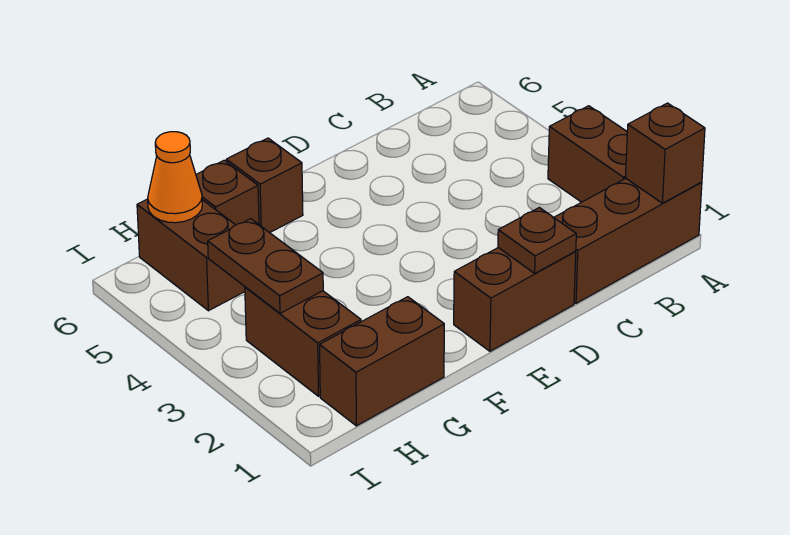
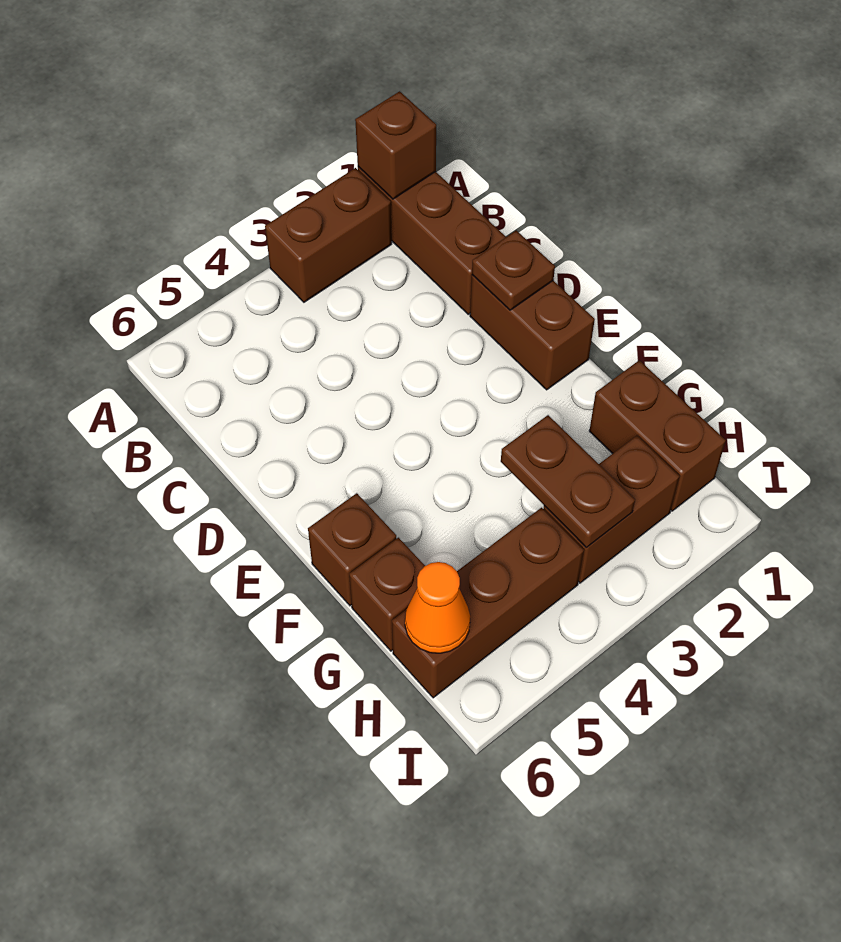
brown plate H3:H4 level 2 -> brown plate G3:H3 level 2
brown brick H5:H6 level 1 -> brown brick H4:H6 level 1

